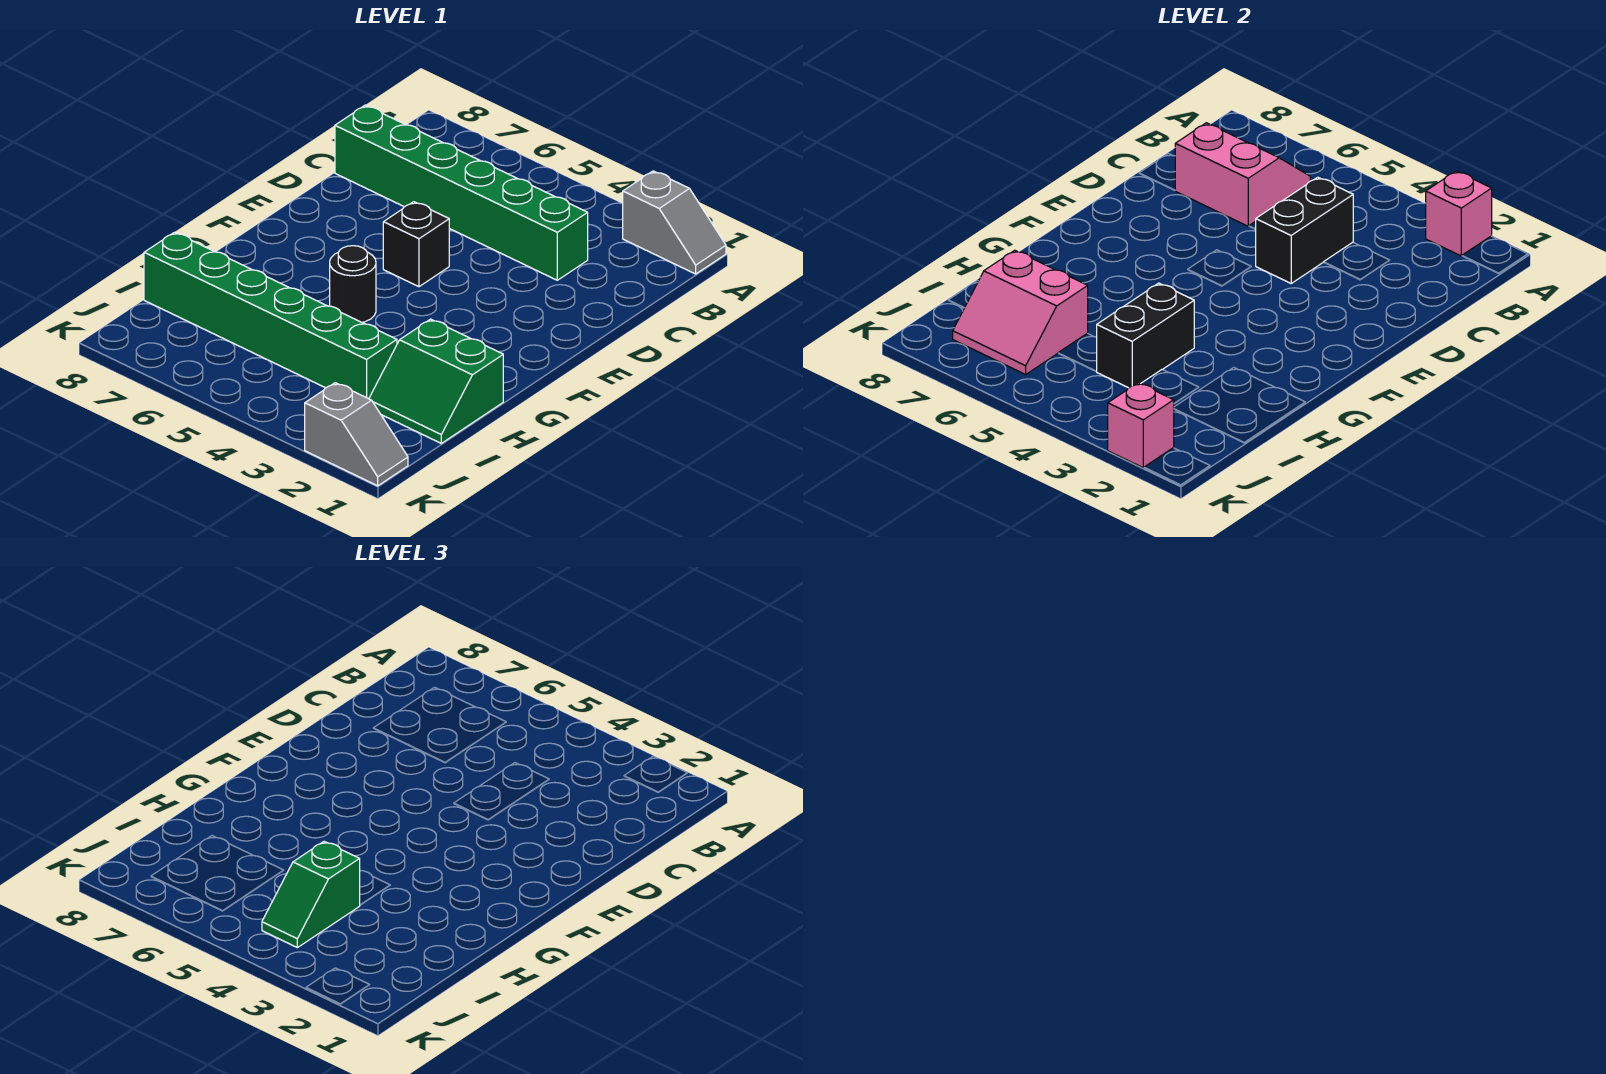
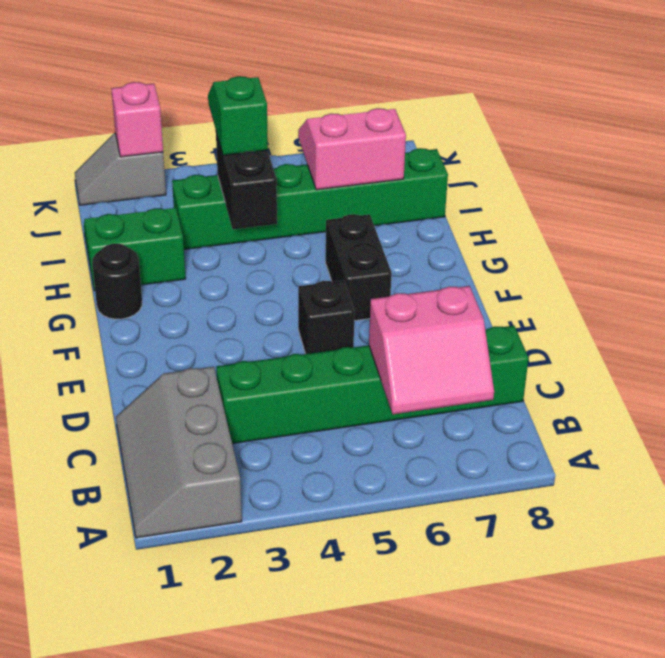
grey slope A1:A2 level 1 top 2 -> grey slope A1:C2 level 1 top 2
pink brick A2 level 2 -> none
black brick C4:D4 level 2 -> black brick F6:G6 level 1
black round brick G5 level 1 -> black round brick G1 level 1

